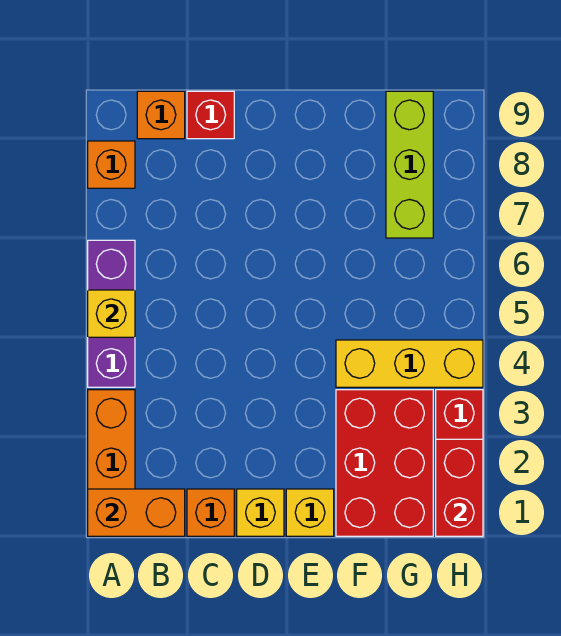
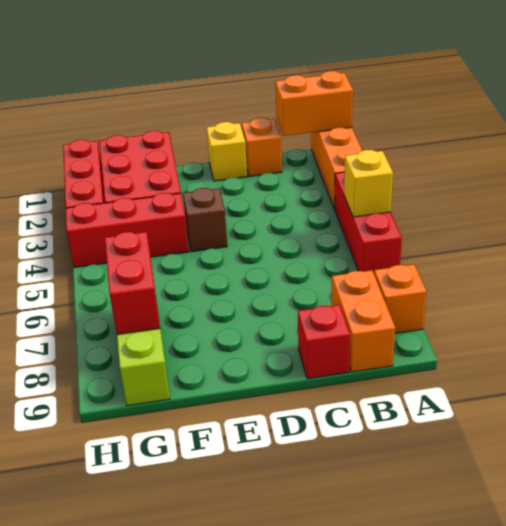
purple brick A4:A6 level 1 -> red brick A4:A6 level 1
orange brick B9 level 1 -> orange brick B8:B9 level 1
yellow brick E1 level 1 -> none
none -> brown brick E4 level 1
yellow brick F4:H4 level 1 -> red brick F4:H4 level 1
red brick H1:H2 level 2 -> red brick G7:G8 level 2

